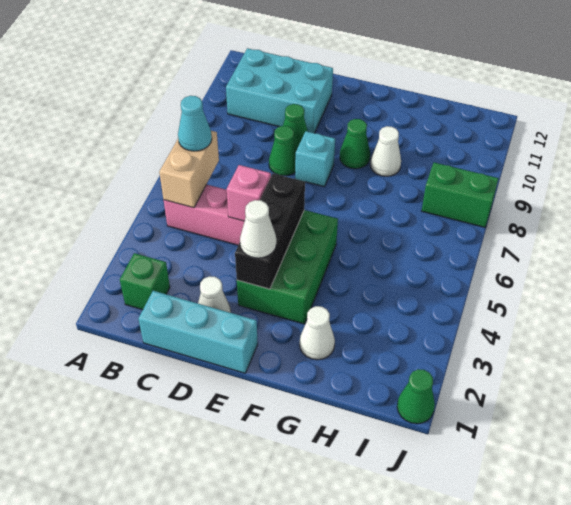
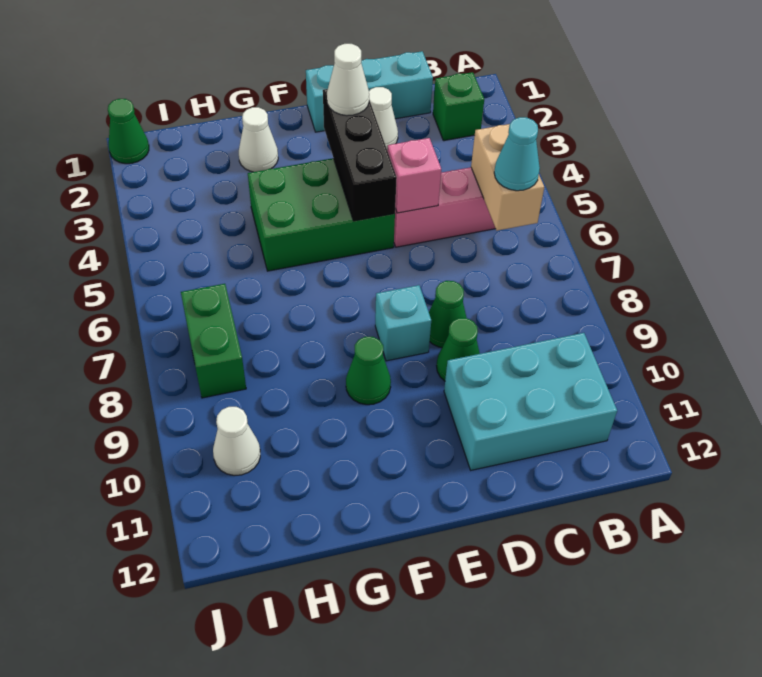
green brick E3:F5 level 1 -> green brick E4:G5 level 1
white cone G9 level 1 -> white cone I10 level 1
green brick I8:J8 level 1 -> green brick I7:I8 level 1

